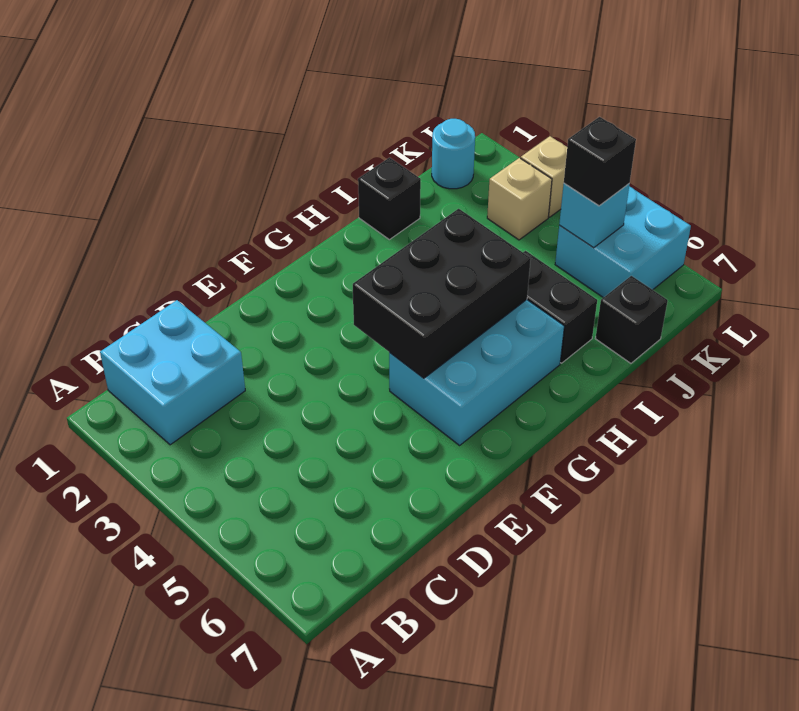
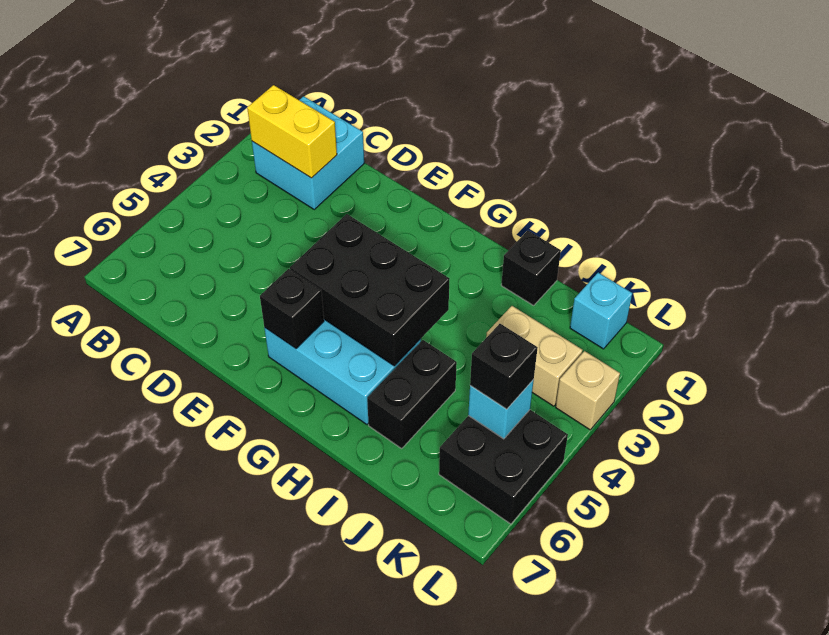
none -> yellow brick B2:C2 level 2
black brick J7 level 1 -> black brick F6 level 2
cyan round brick K1 level 1 -> cyan brick K1 level 1
tan brick K3 level 1 -> tan brick J3:K3 level 1
cyan brick K5:L6 level 1 -> black brick K5:L6 level 1

